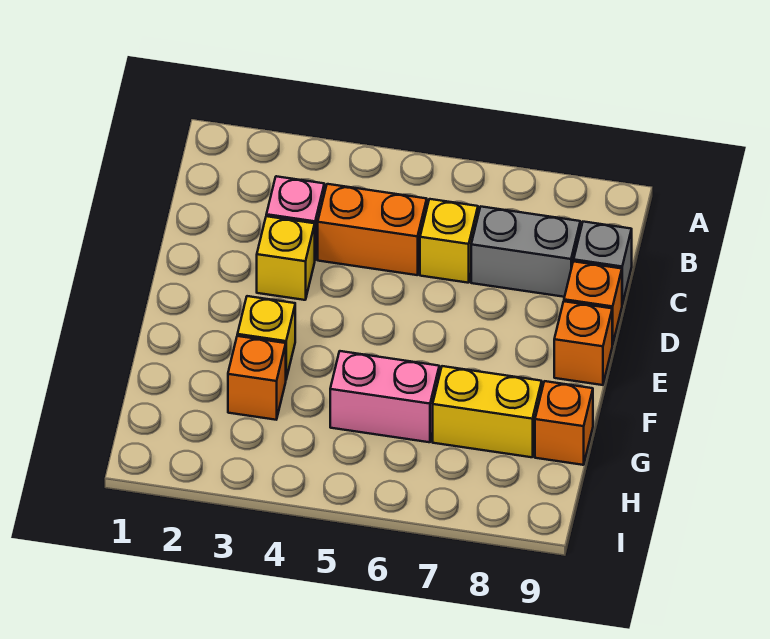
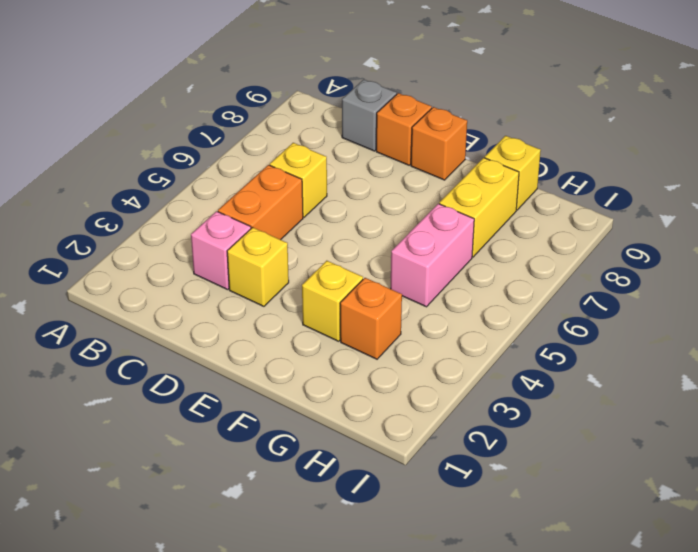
grey brick C7:C8 level 1 -> none
orange brick G9 level 1 -> yellow brick G9 level 1

